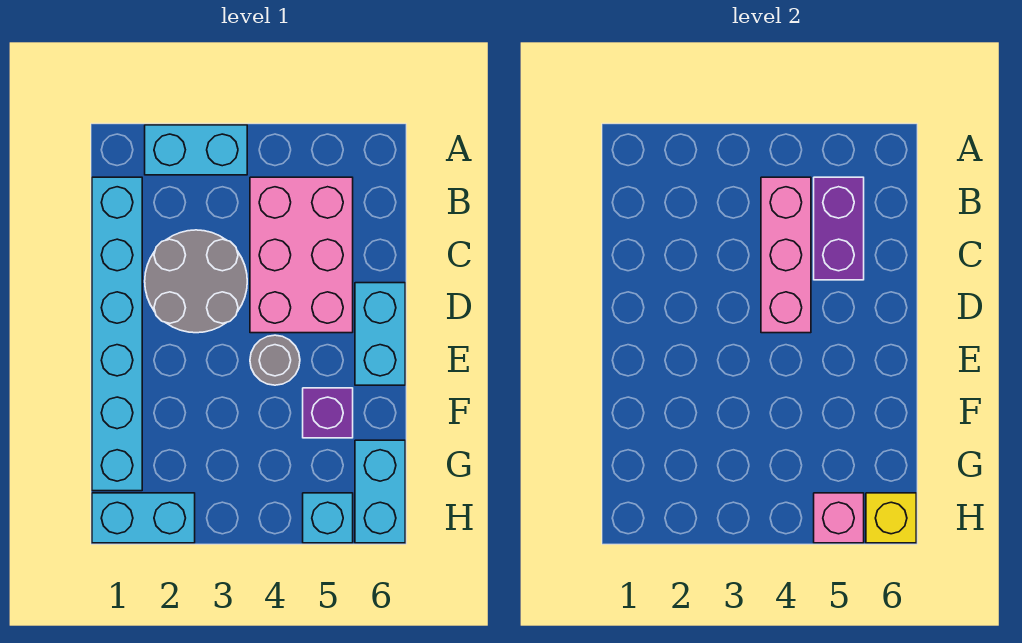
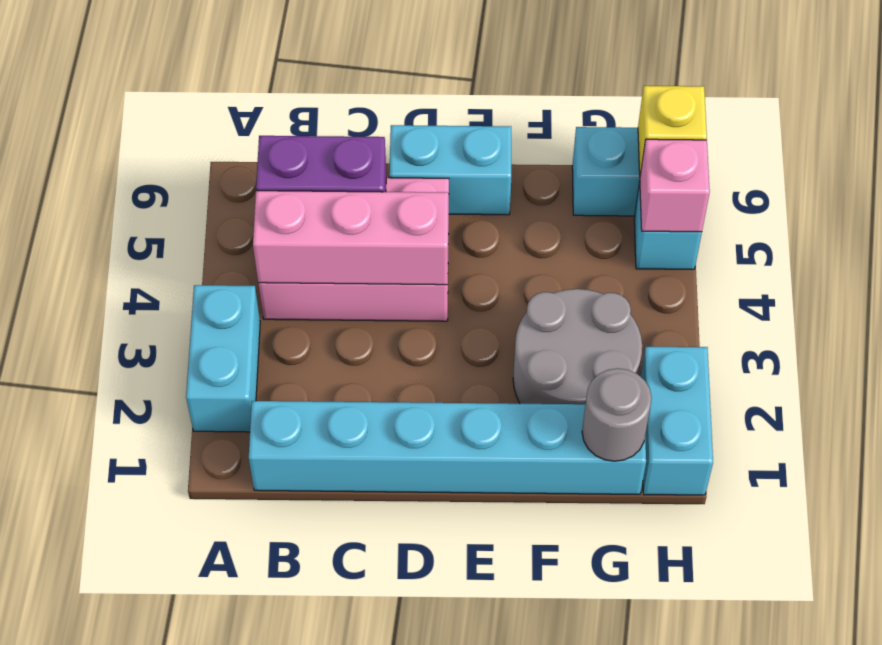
grey round brick C2:D3 level 1 -> grey round brick F2:G3 level 1
grey round brick E4 level 1 -> grey round brick G1 level 2
purple brick F5 level 1 -> none

